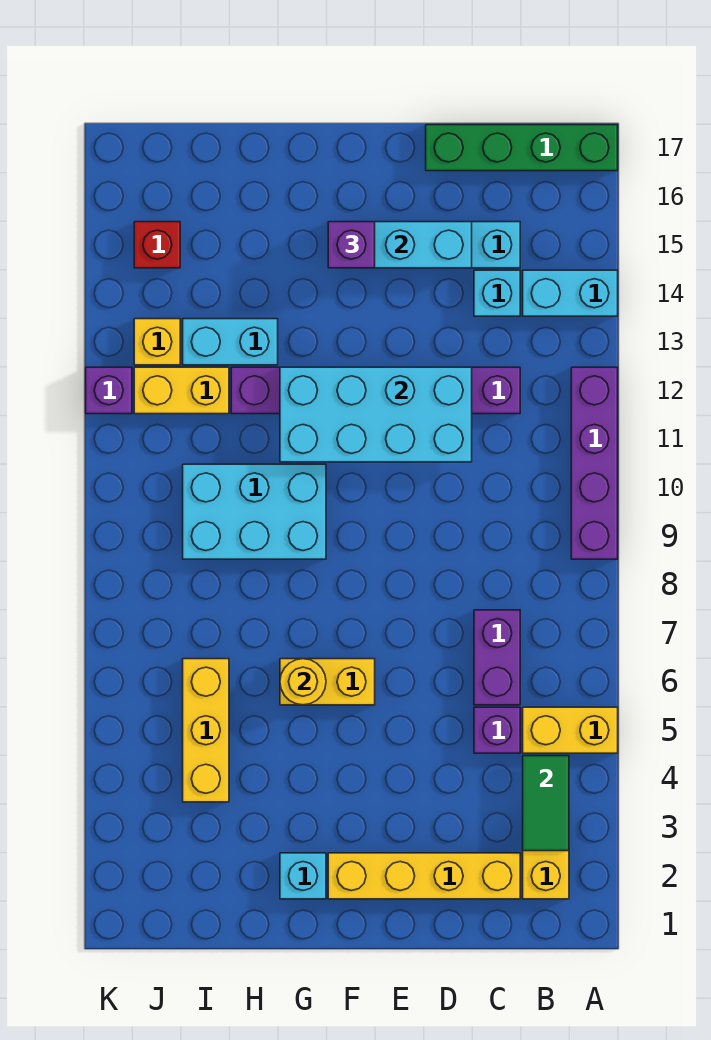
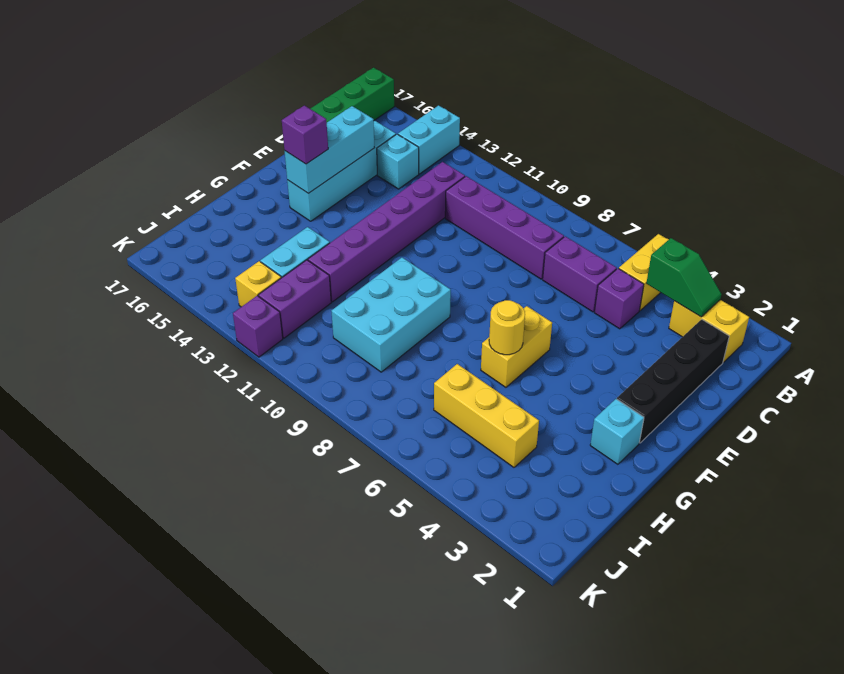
purple brick A9:A12 level 1 -> purple brick C8:C11 level 1
green tile B3:B4 level 2 -> green slope B3:B4 level 2 top 4
yellow brick C2:F2 level 1 -> black brick C2:F2 level 1
cyan brick D11:G12 level 2 -> none
yellow brick I12:J12 level 1 -> purple brick I12:J12 level 1
red brick J15 level 1 -> none

